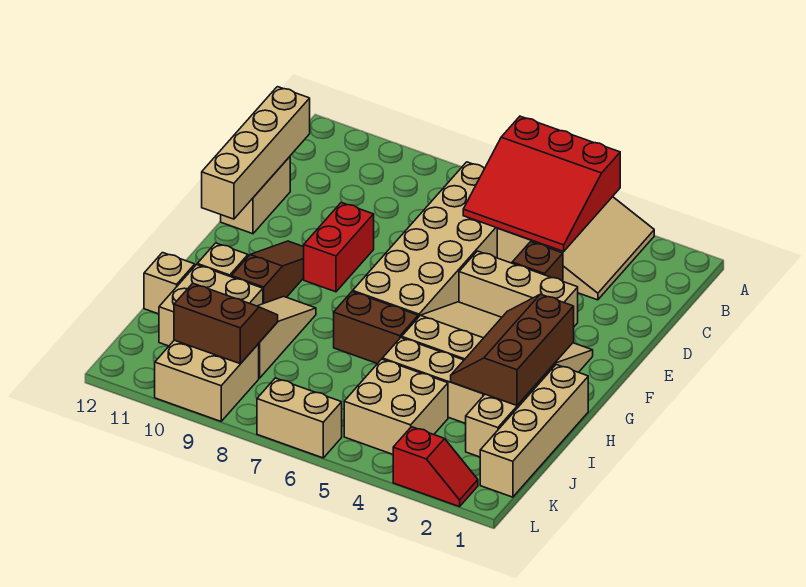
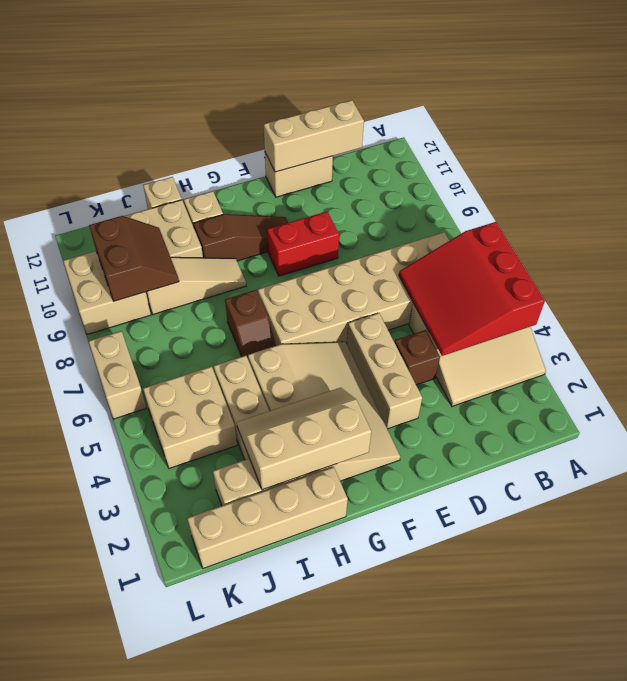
tan brick C12:F12 level 2 -> tan brick C12:E12 level 2
brown slope G2:I3 level 2 top 2 -> tan slope G2:I3 level 2 top 2
brown brick H6:H7 level 1 -> brown slope H6:H7 level 1 top 7
red slope L2:L3 level 1 top 3 -> none

